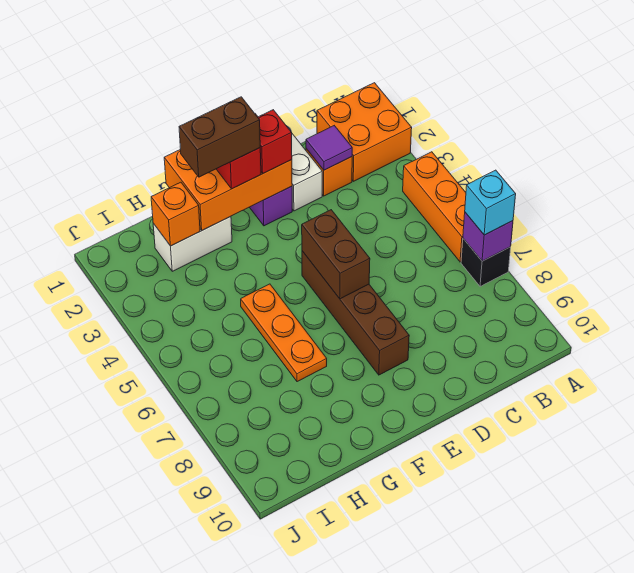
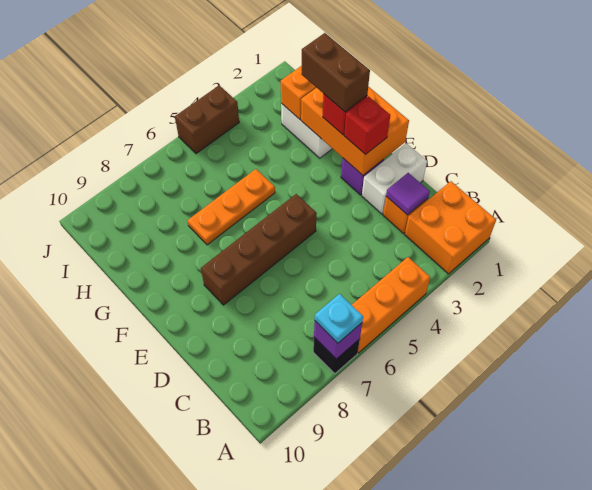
cyan brick A7 level 3 -> cyan plate A7 level 3
brown brick E5:E6 level 2 -> brown brick J4:J5 level 1

